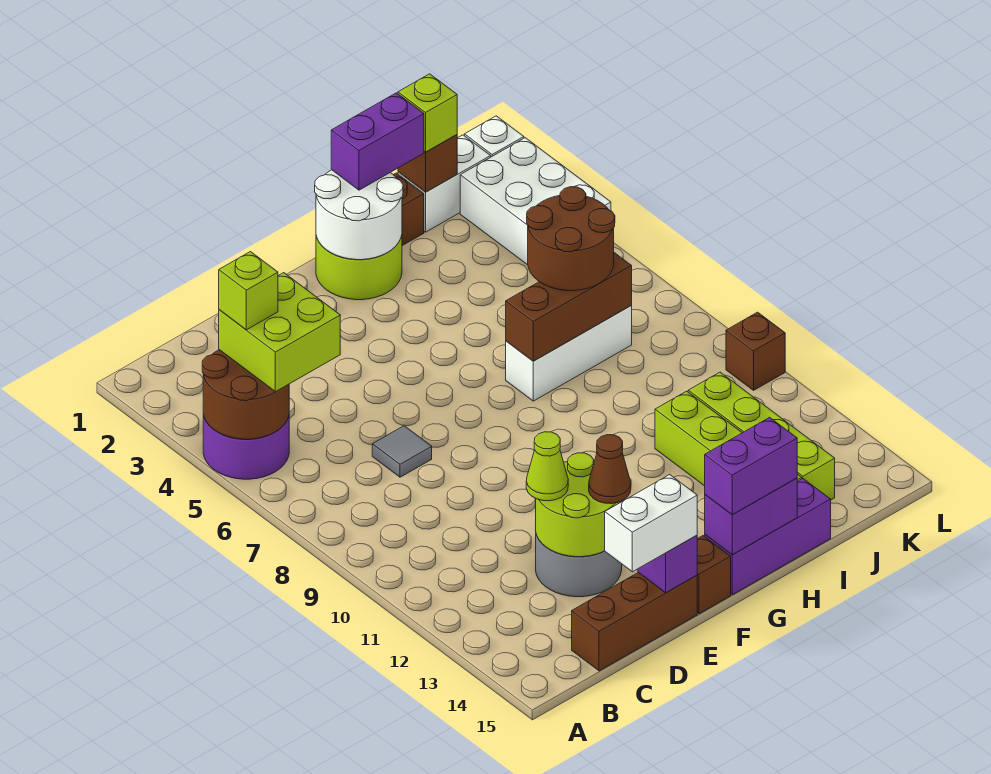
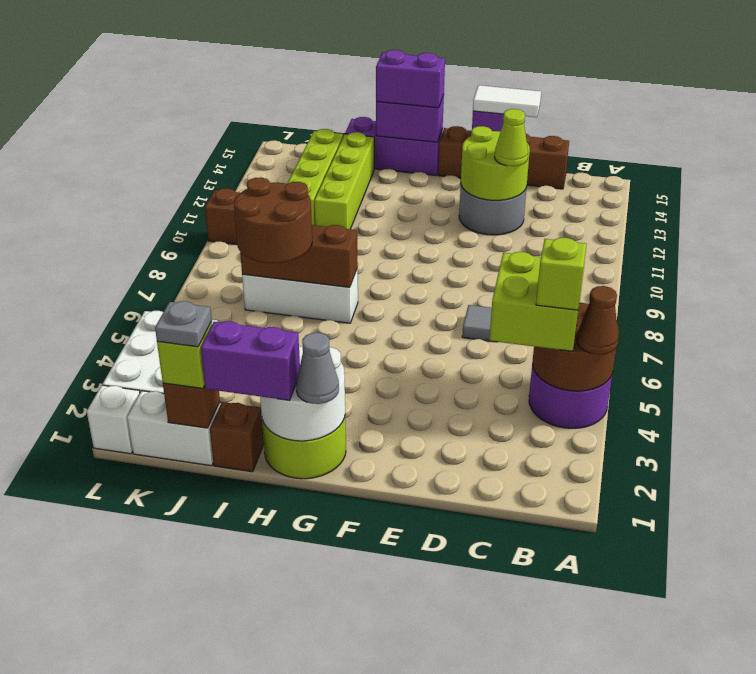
white brick D15:E15 level 3 -> white tile D15:E15 level 3
brown cone E13 level 3 -> brown cone A4 level 3
none -> grey cone G1 level 3
none -> grey plate J1 level 4

